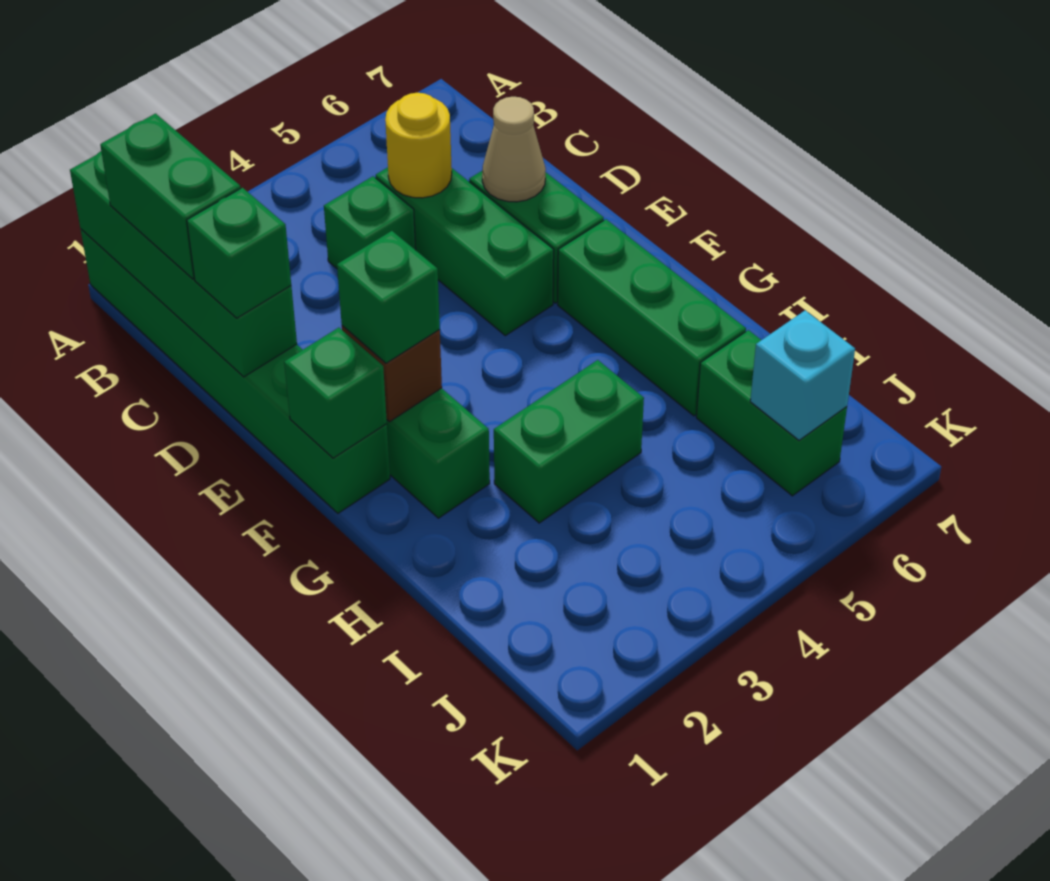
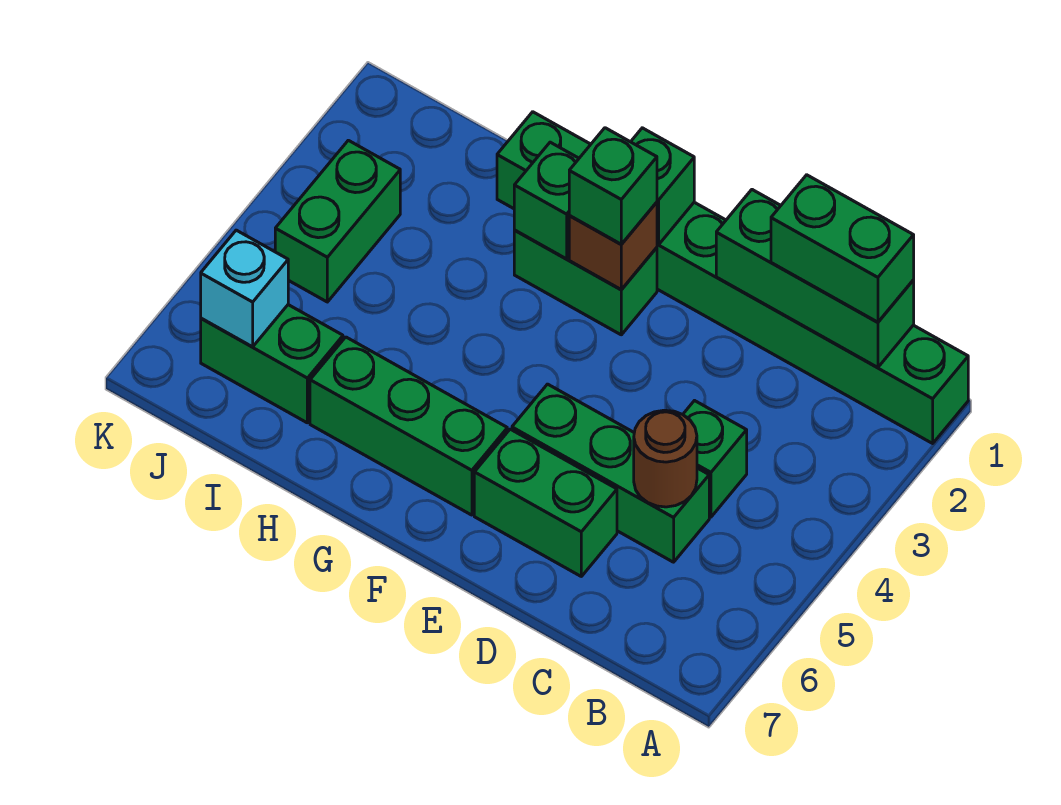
green brick A1:F1 level 1 -> green brick A1:H1 level 1
green brick A1:D1 level 2 -> green brick B1:D1 level 2
yellow round brick C5 level 2 -> brown round brick C5 level 2
green brick D1 level 3 -> green brick G2 level 2
tan cone D6 level 2 -> none
green brick H3:H4 level 1 -> green brick J3:J4 level 1

